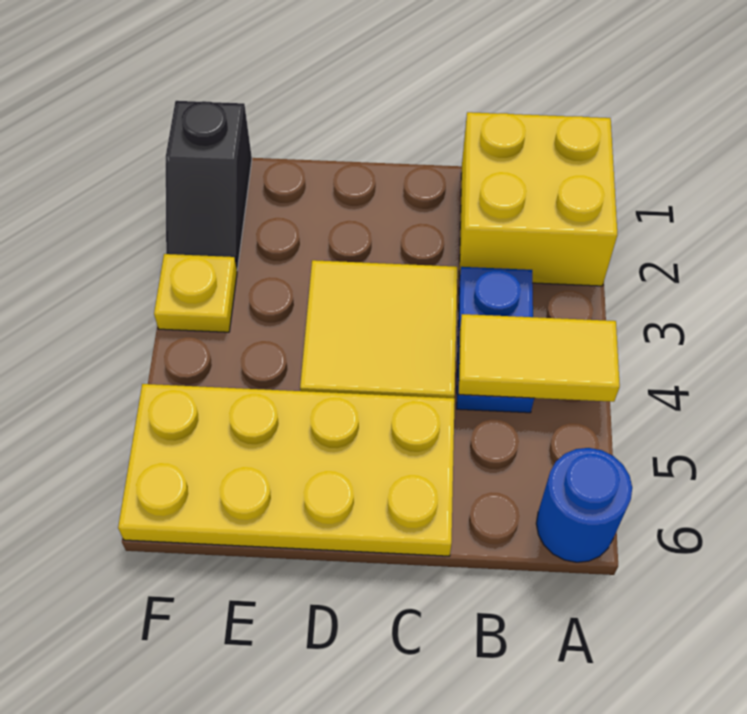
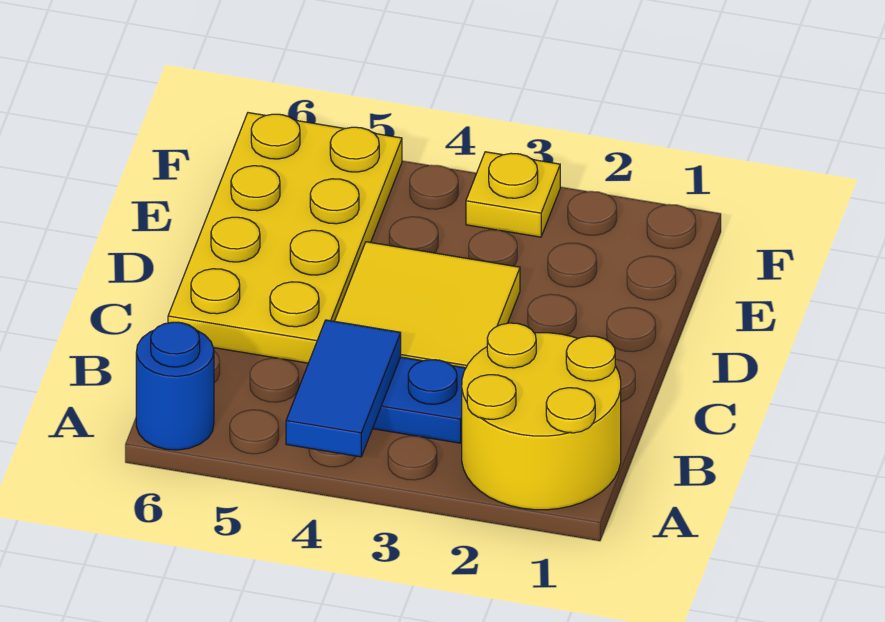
yellow brick A1:B2 level 1 -> yellow round brick A1:B2 level 1
yellow tile A4:B4 level 2 -> blue tile A4:B4 level 2
black slope F1:F2 level 1 top 1 -> none

